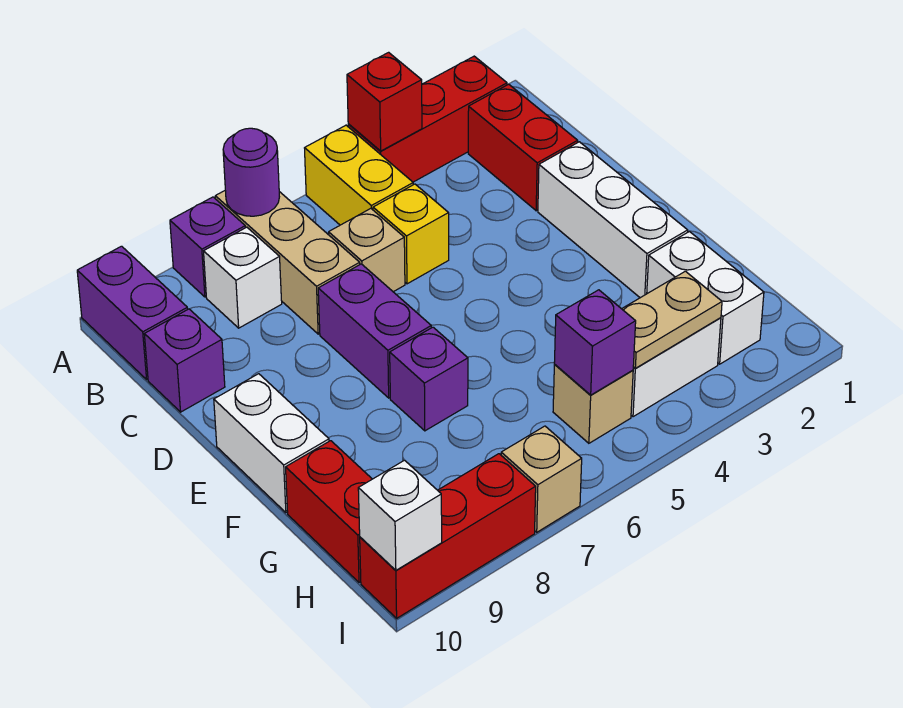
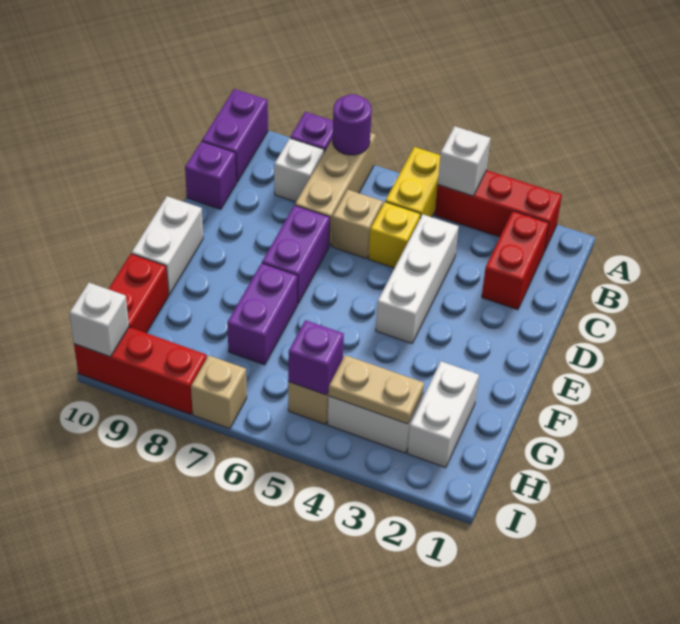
red brick A4 level 2 -> white brick A4 level 2
white brick D2:F2 level 1 -> white brick C4:E4 level 1
purple brick F7 level 1 -> purple brick F7:G7 level 1

